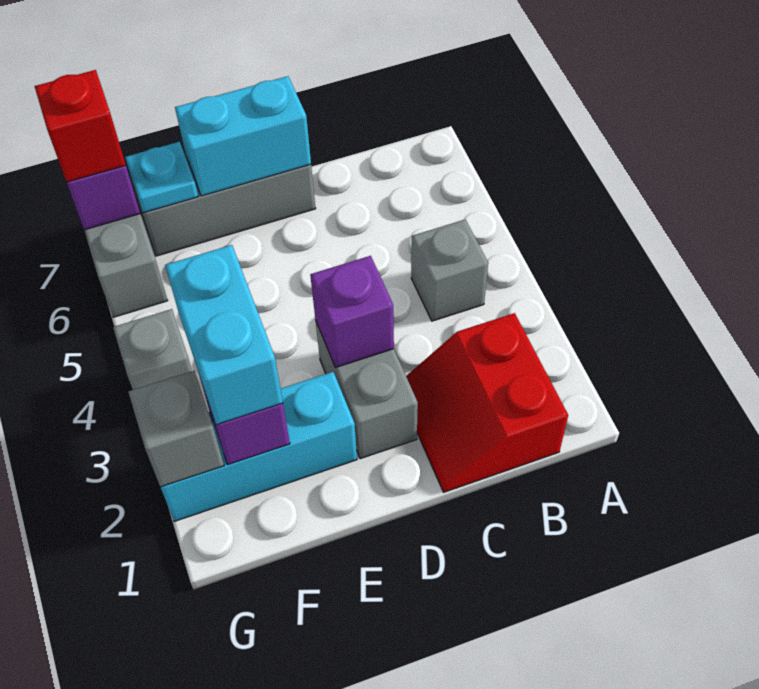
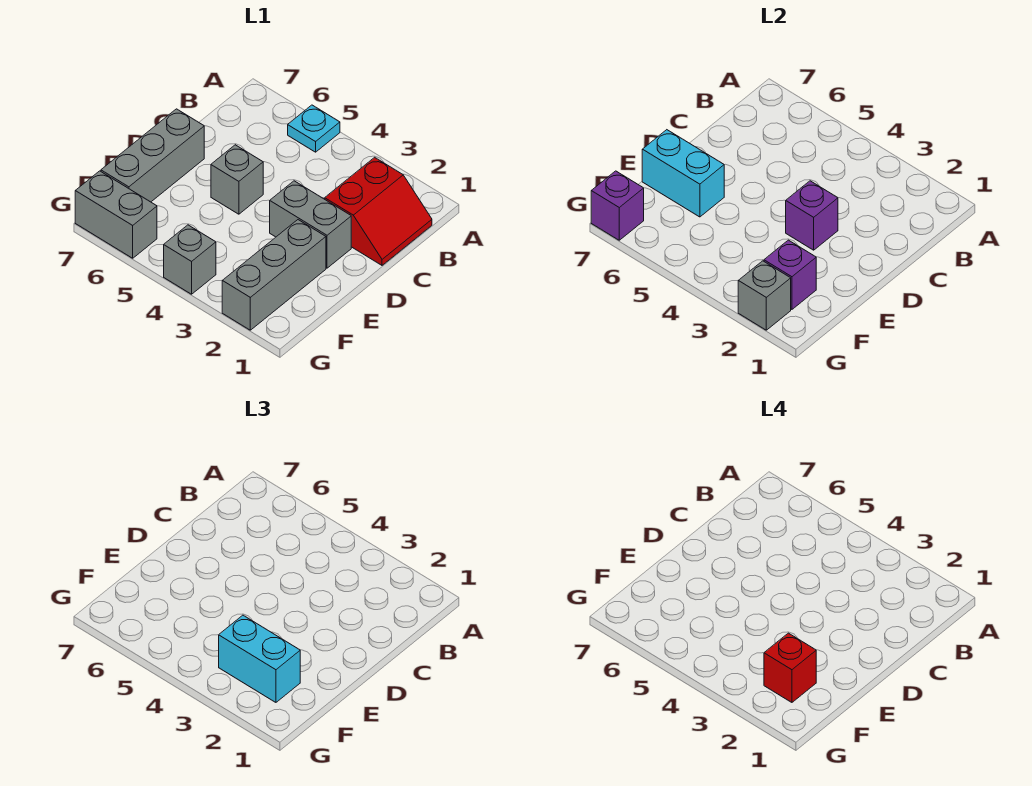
red slope B1:C2 level 1 top B -> red slope B1:C2 level 1 top 2
grey brick B4 level 1 -> grey brick D5 level 1
cyan brick D7:E7 level 2 -> cyan brick E6:E7 level 2
cyan brick E2:G2 level 1 -> grey brick E2:G2 level 1
cyan plate F7 level 2 -> cyan plate A5 level 1
red brick G7 level 3 -> red brick F2 level 4

